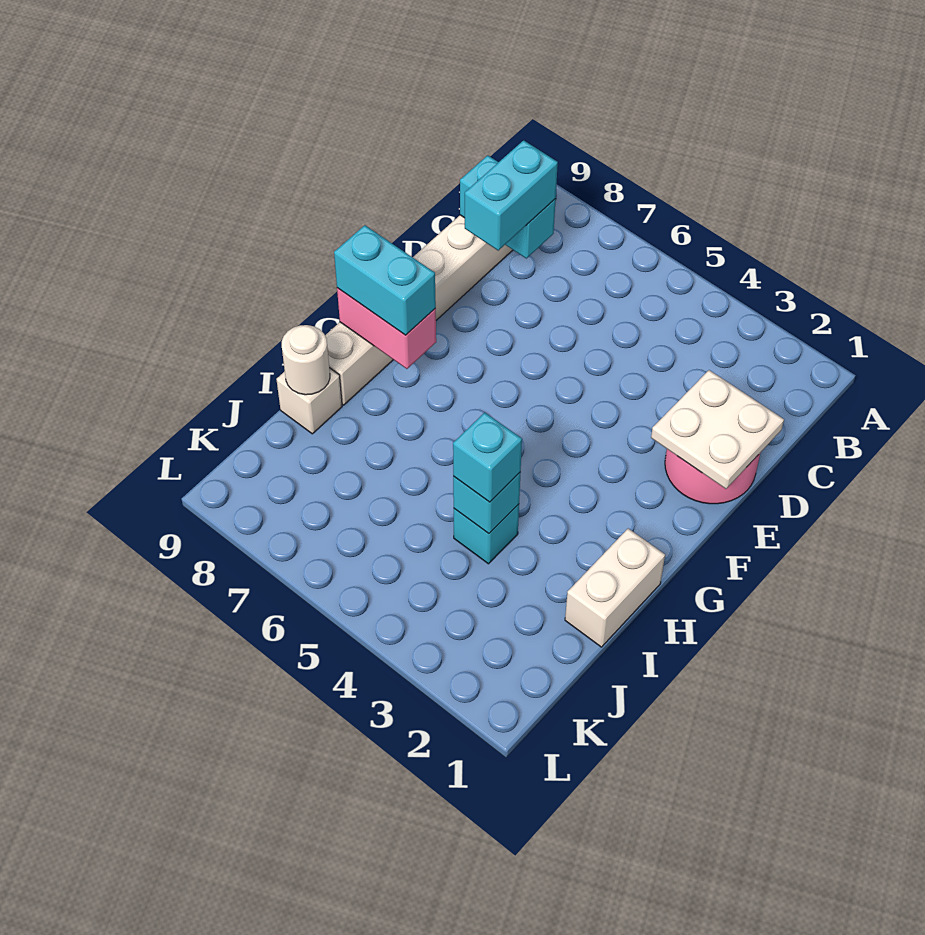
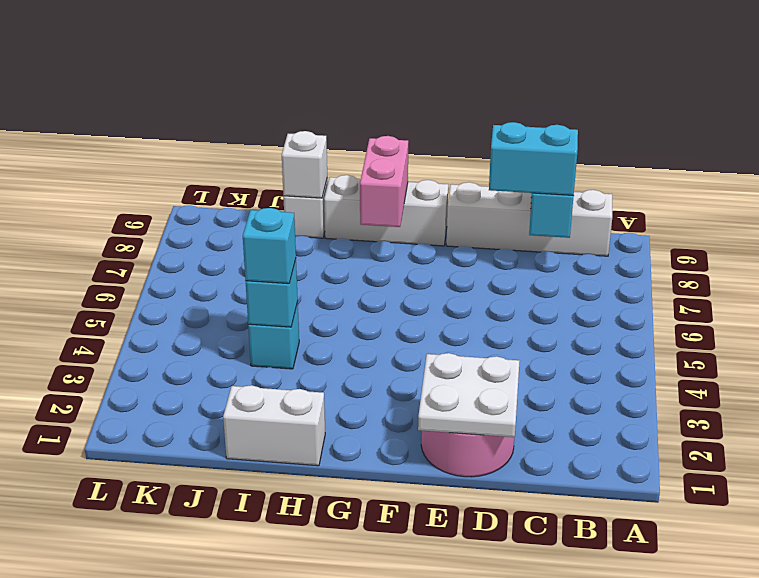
cyan brick G8:G9 level 3 -> none
white round brick I9 level 2 -> white brick I9 level 2

